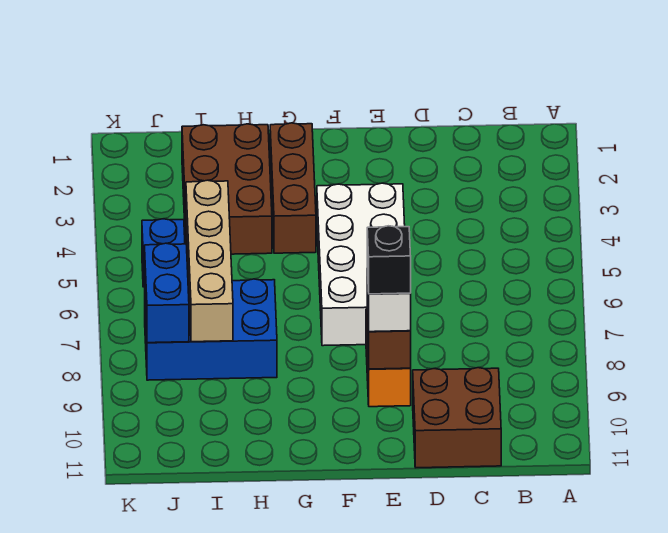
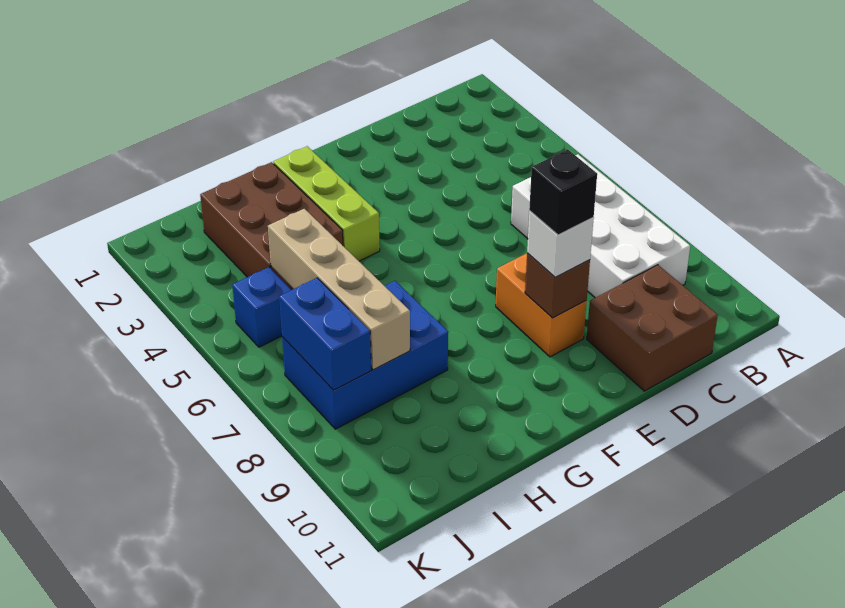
white brick E4:F7 level 1 -> white brick B6:C9 level 1
brown brick G2:G4 level 1 -> lime brick G2:G4 level 1

